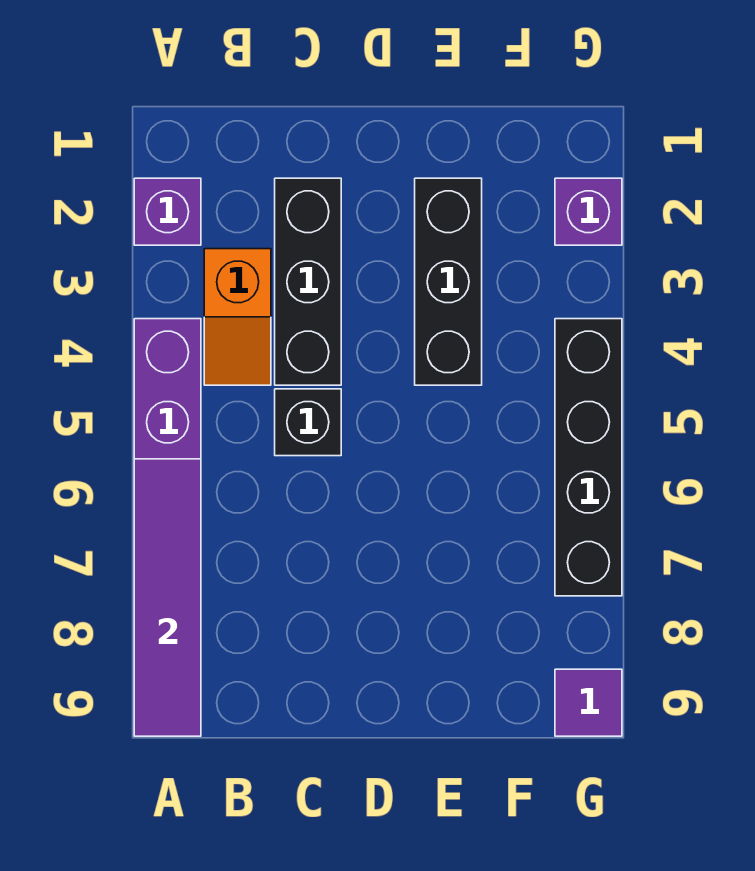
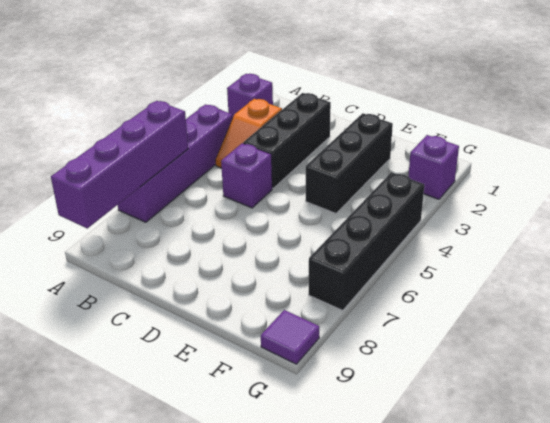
purple tile A6:A9 level 2 -> purple brick A6:A9 level 2
black brick C5 level 1 -> purple brick C5 level 1

